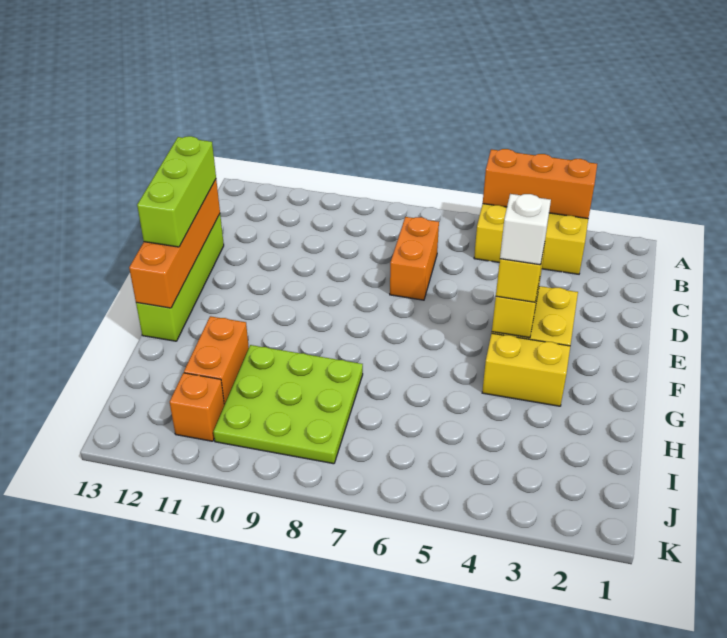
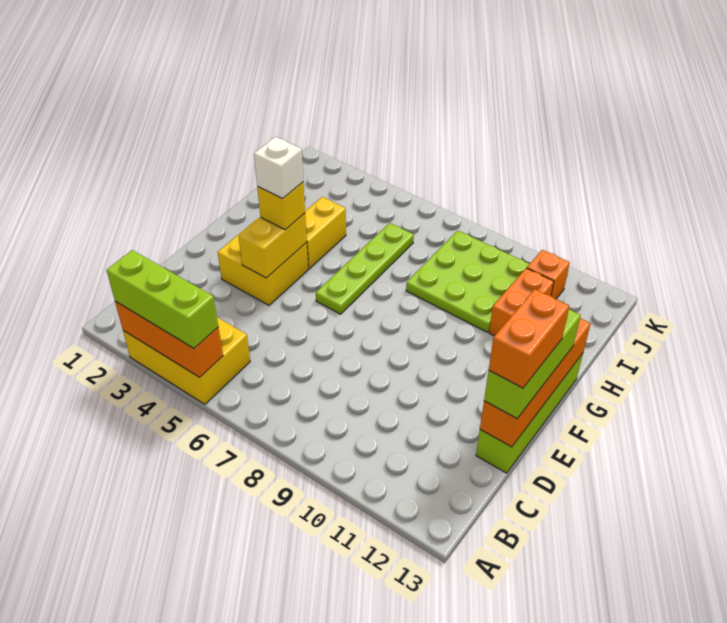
none -> lime brick A3:A5 level 3
orange brick C7:D7 level 1 -> orange brick D13:E13 level 4
none -> lime plate F6:I6 level 1
yellow brick G3:G4 level 1 -> yellow brick G4:H4 level 1

